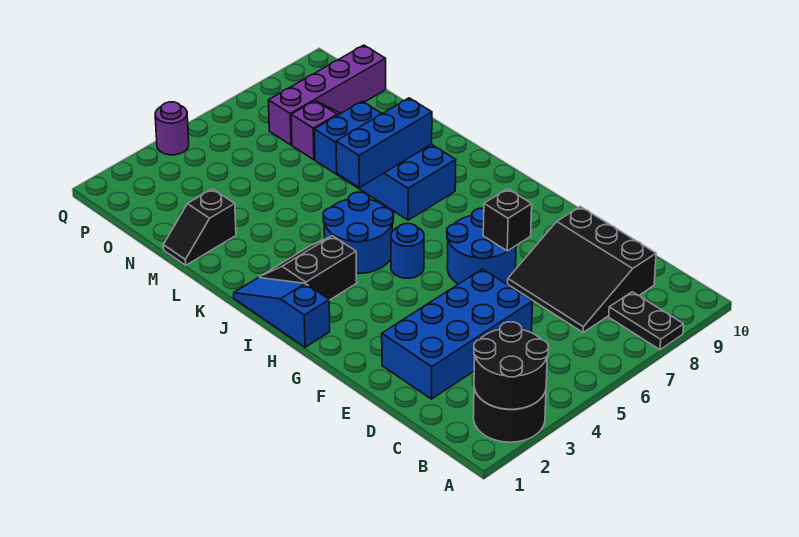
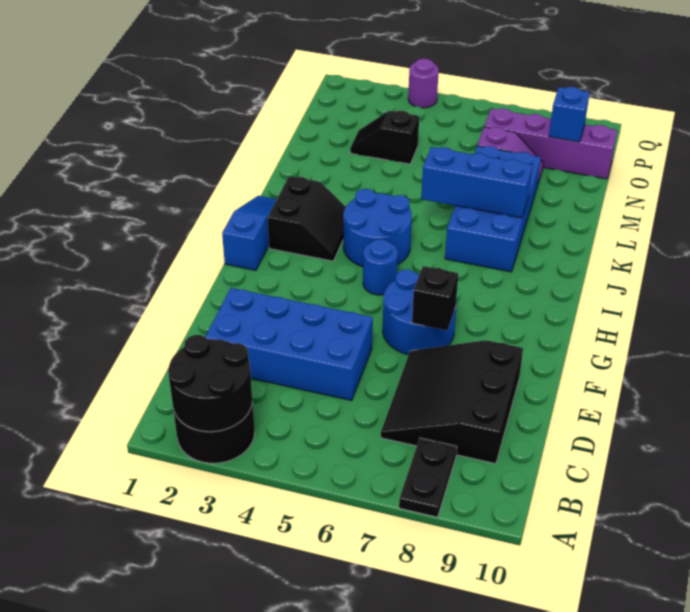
black slope I2:J3 level 1 top I -> black slope I2:J3 level 1 top 2
black slope M1:M2 level 1 top 2 -> black slope N3:N4 level 1 top 4
none -> blue brick O9 level 2

